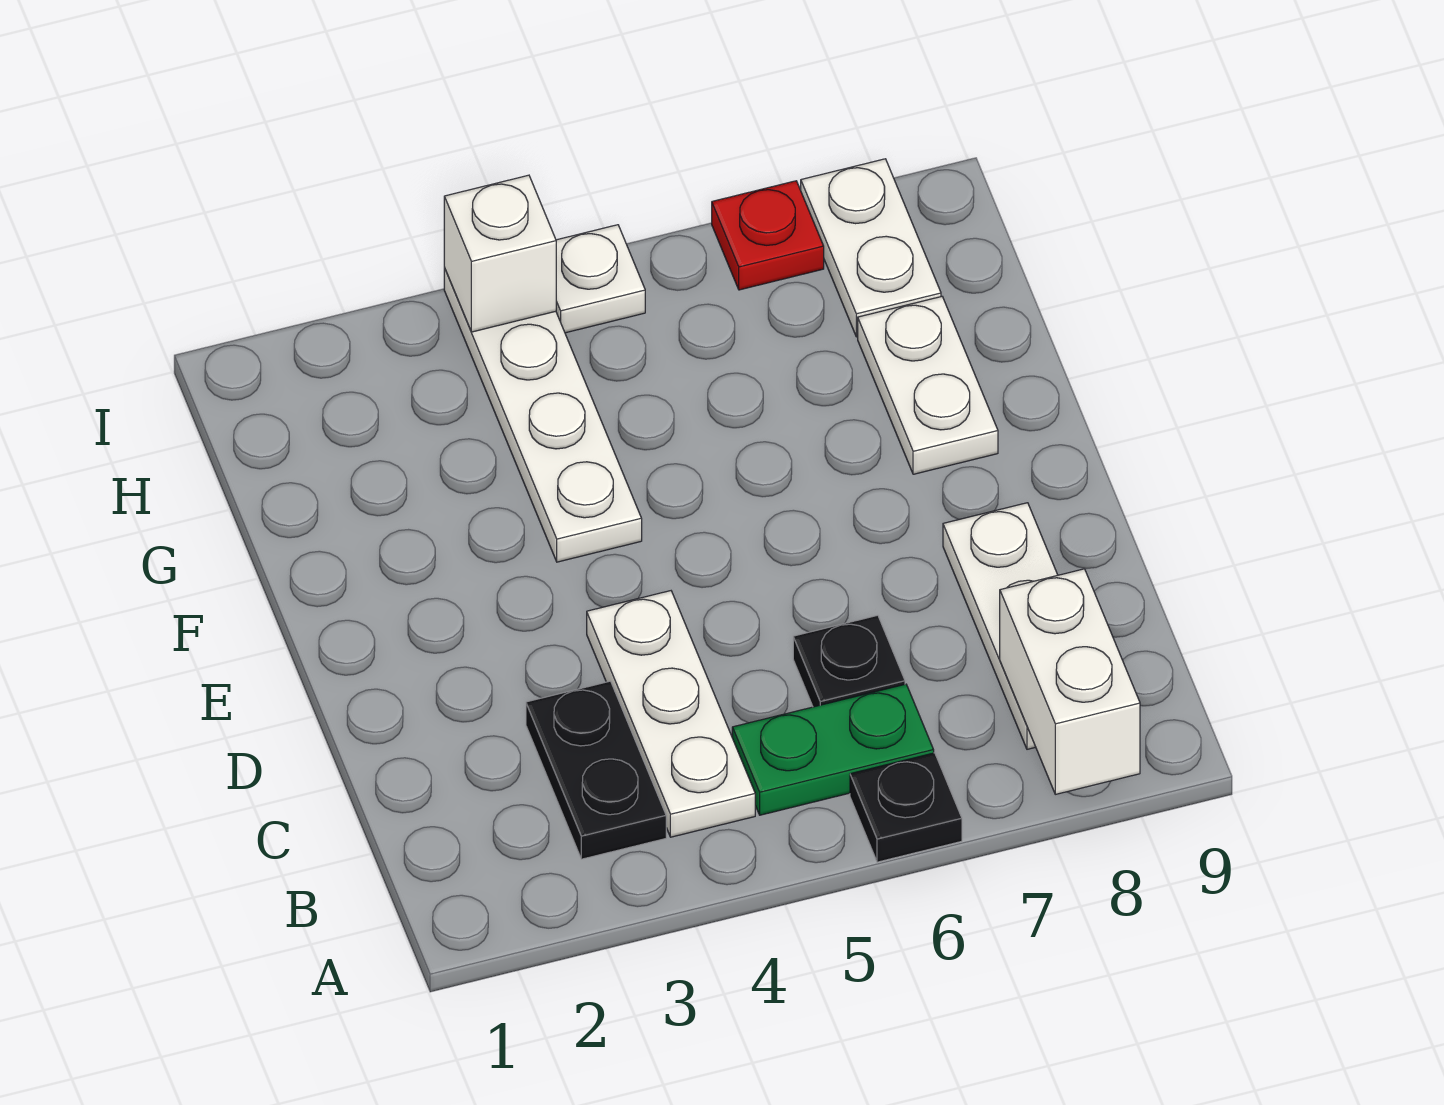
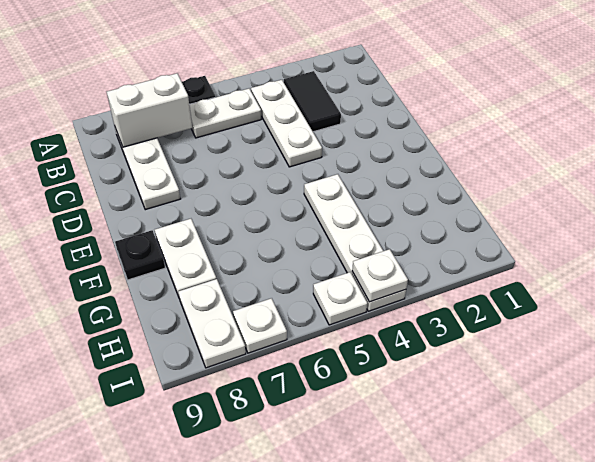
white brick A8:B8 level 2 -> white brick B7:B8 level 2
black plate B3:C3 level 1 -> black tile B3:C3 level 1
green plate B5:B6 level 1 -> white plate B5:B6 level 1
black plate C6 level 1 -> black plate F9 level 1
white brick I4 level 2 -> white plate I4 level 2
red plate I7 level 1 -> white plate I7 level 1

